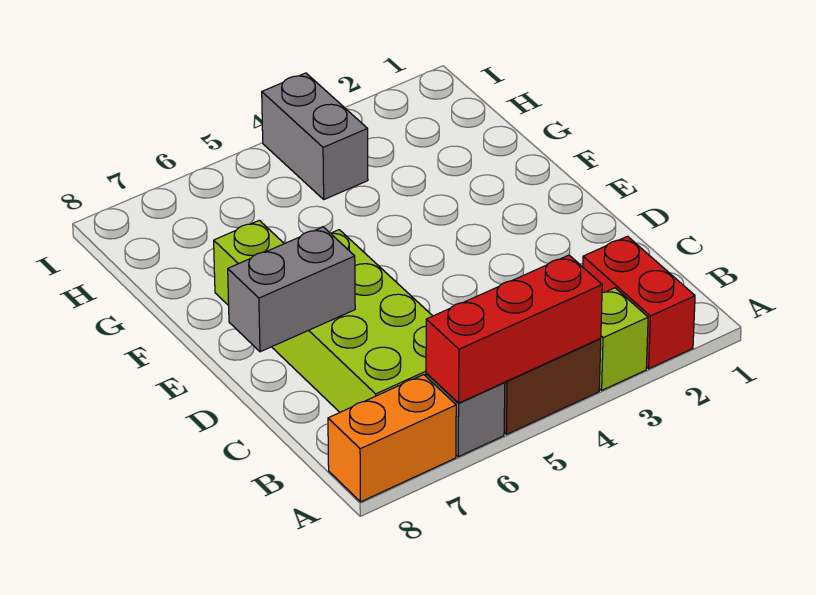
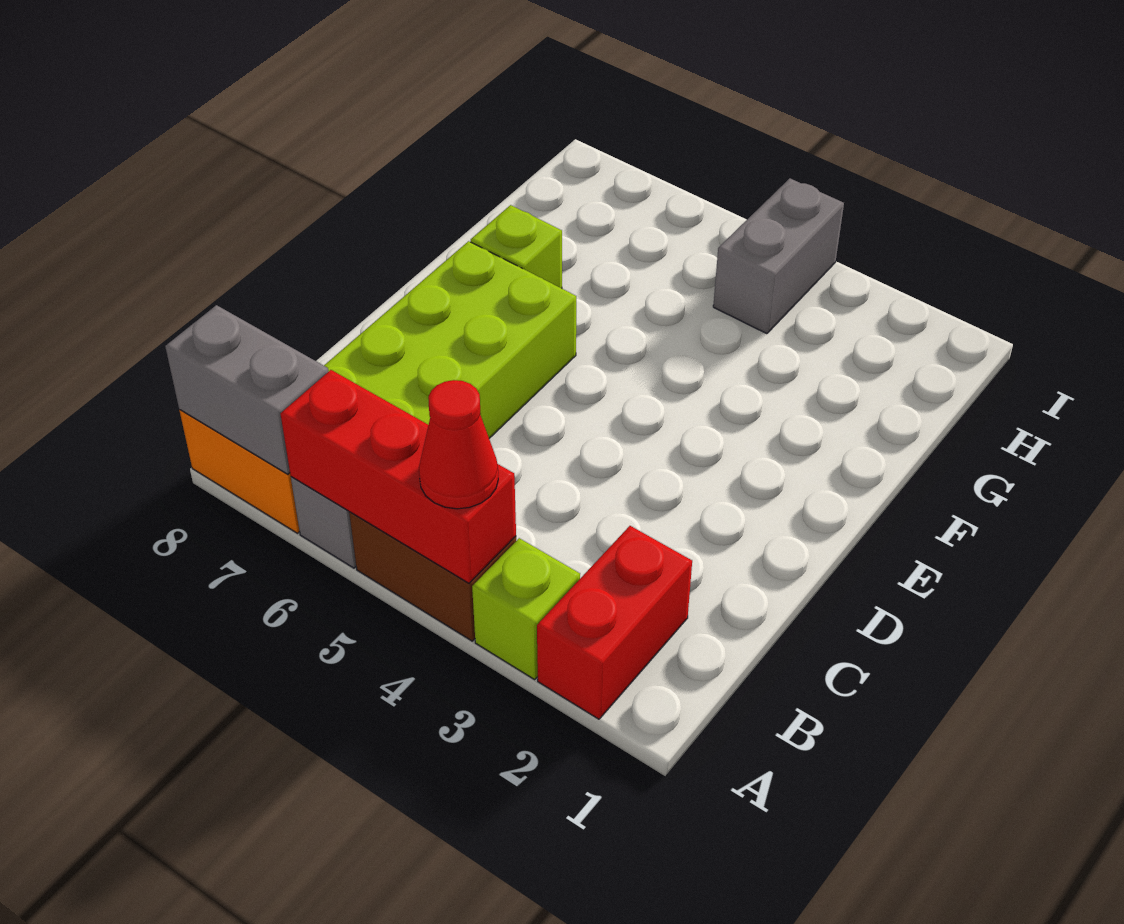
none -> red cone A4 level 3
grey brick D7:D8 level 2 -> grey brick A7:A8 level 2

